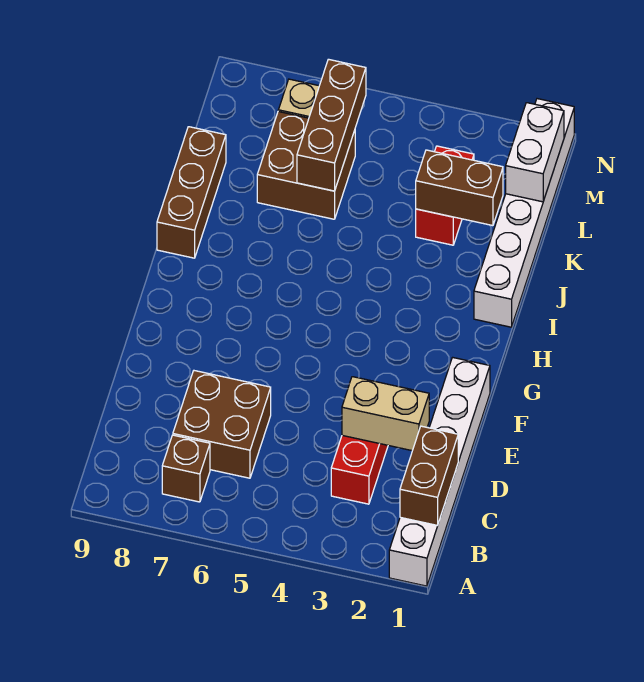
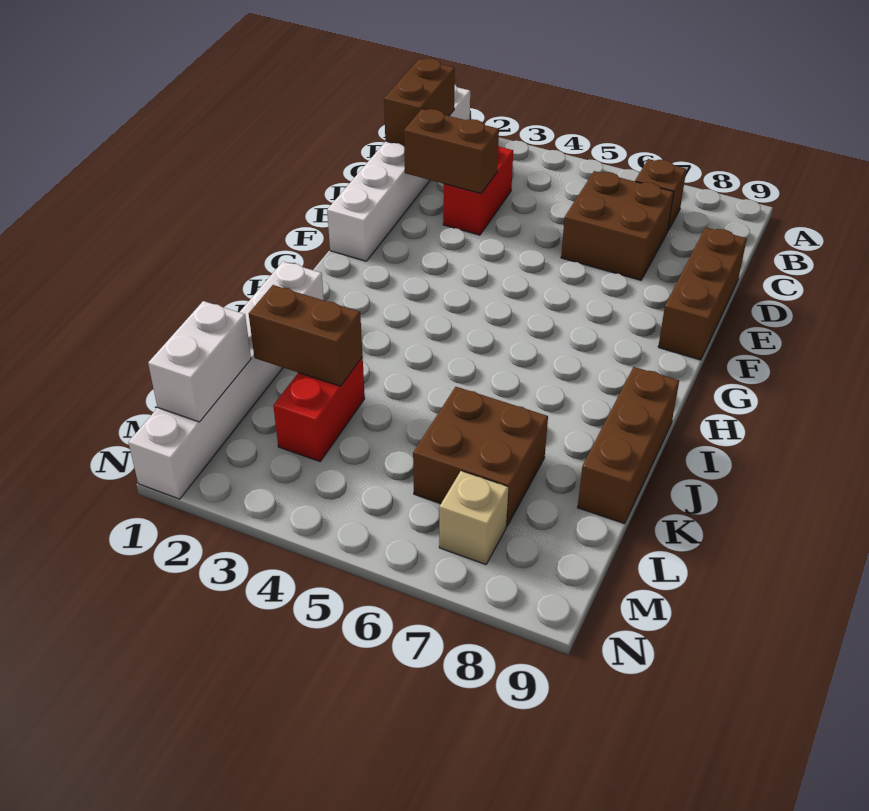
tan brick D2:D3 level 2 -> brown brick D2:D3 level 2
brown brick K6:M6 level 2 -> brown brick D9:F9 level 1

